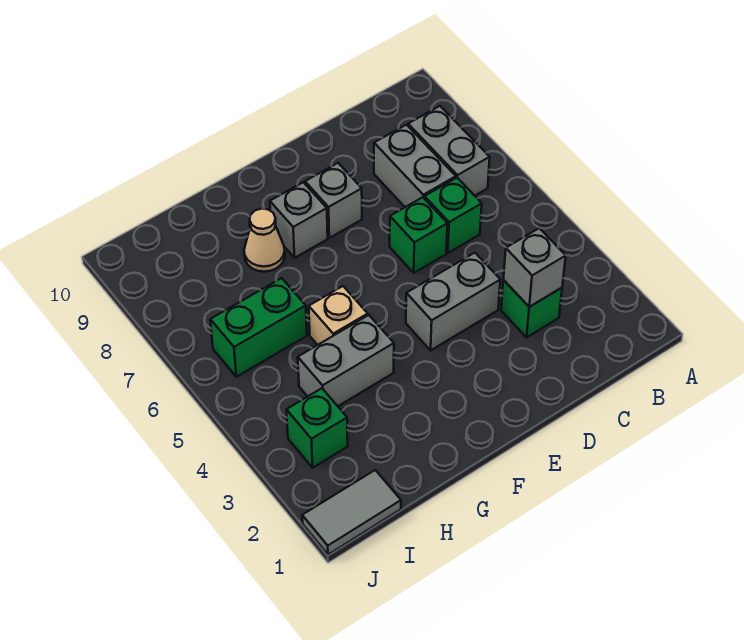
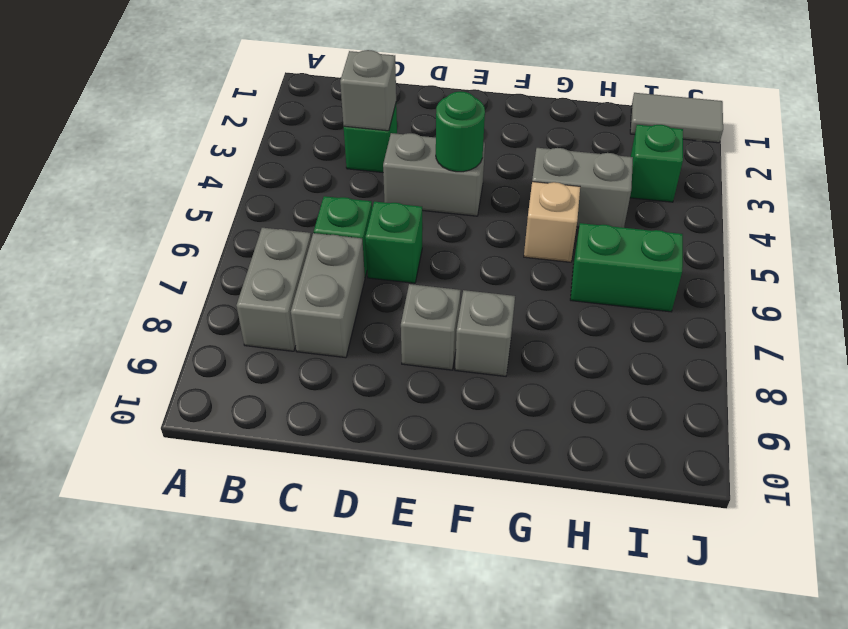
none -> green round brick E4 level 2
tan cone G8 level 1 -> none

